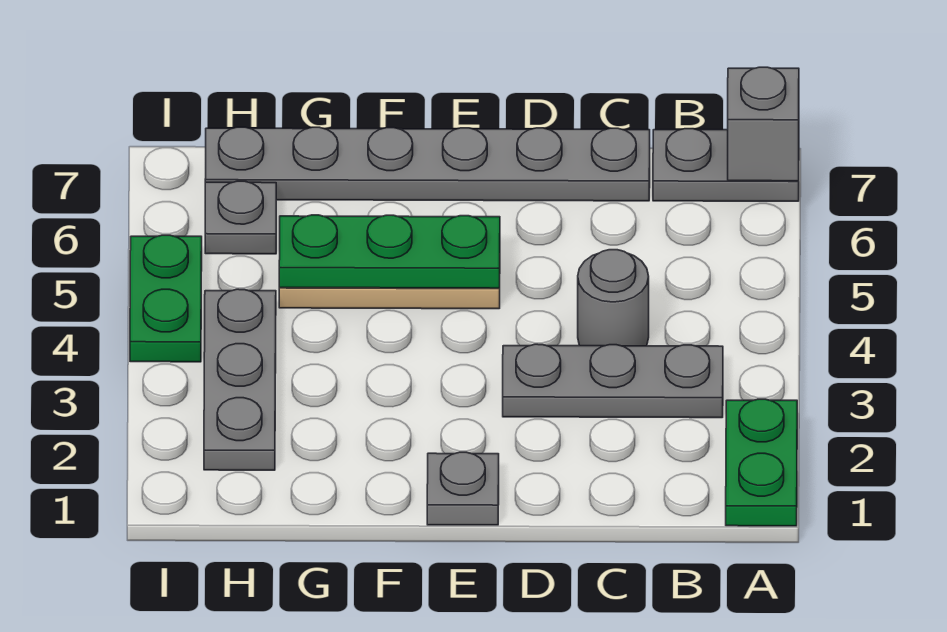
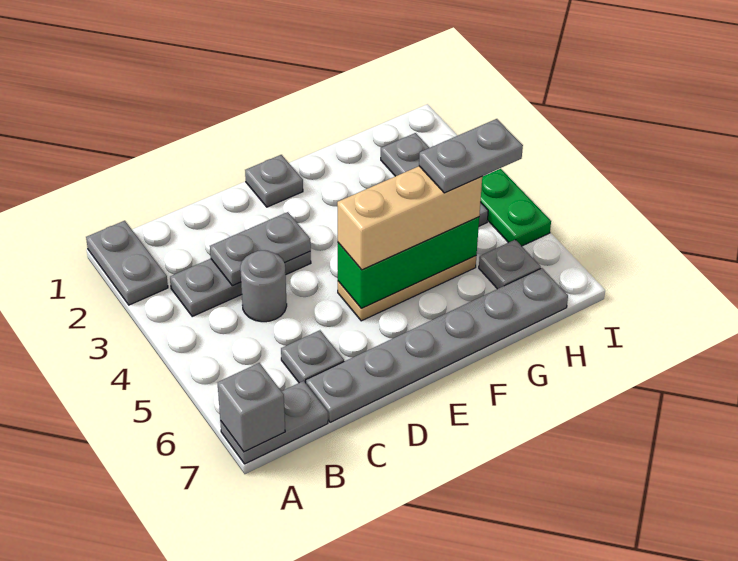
green plate A1:A2 level 1 -> grey plate A1:A2 level 1
none -> grey plate C3:D3 level 2
none -> grey plate C6 level 1
green plate E5:G5 level 2 -> green brick E5:G5 level 2
none -> tan brick E5:G5 level 3
none -> grey plate G5:H5 level 4

